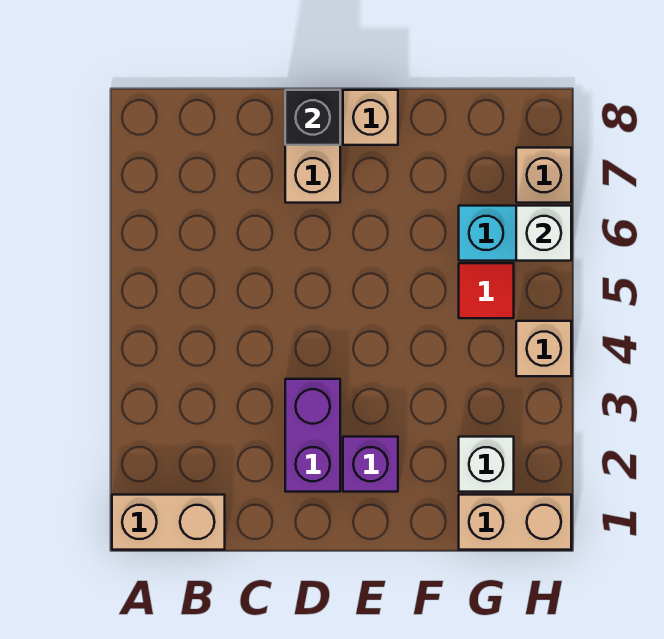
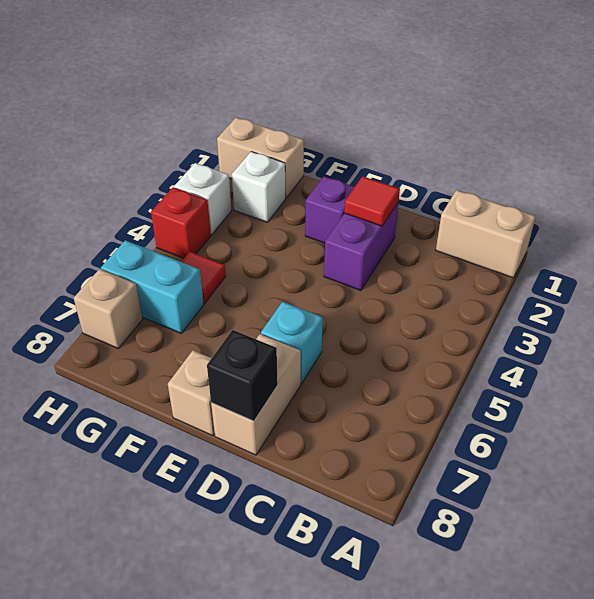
none -> red tile D2 level 2
none -> cyan brick D6 level 1
tan brick H4 level 1 -> red brick H4 level 1
white brick H6 level 2 -> white brick H3 level 1

